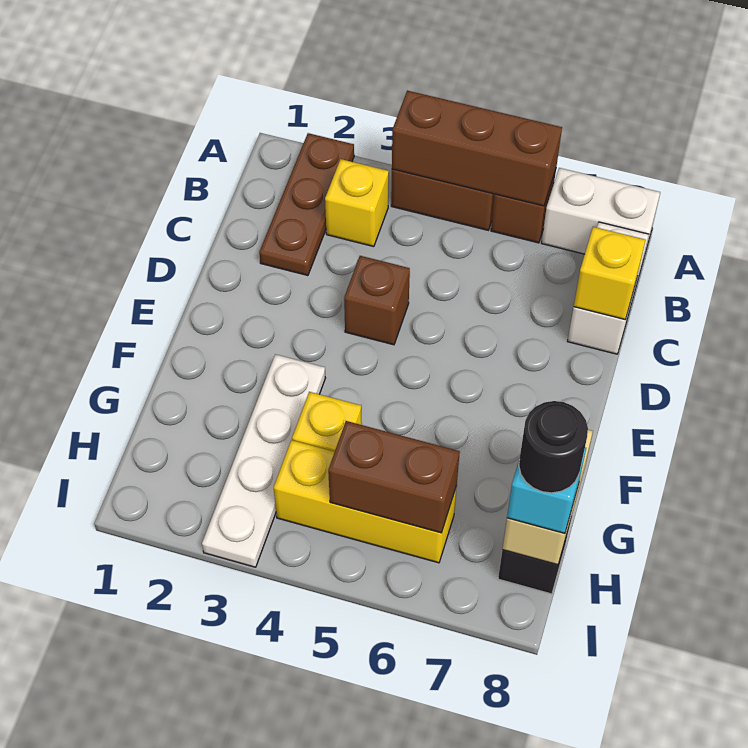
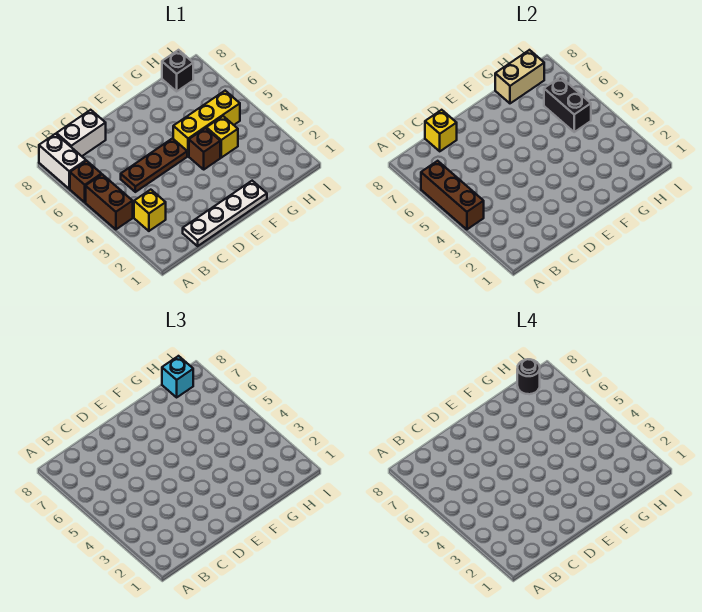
brown plate A2:C2 level 1 -> brown plate C5:E5 level 1
brown brick D4 level 1 -> brown brick F4 level 1
white plate F3:I3 level 1 -> white plate C1:F1 level 1
yellow brick H4:H6 level 1 -> yellow brick F5:H5 level 1
brown brick H5:H6 level 2 -> black brick H5:H6 level 2

